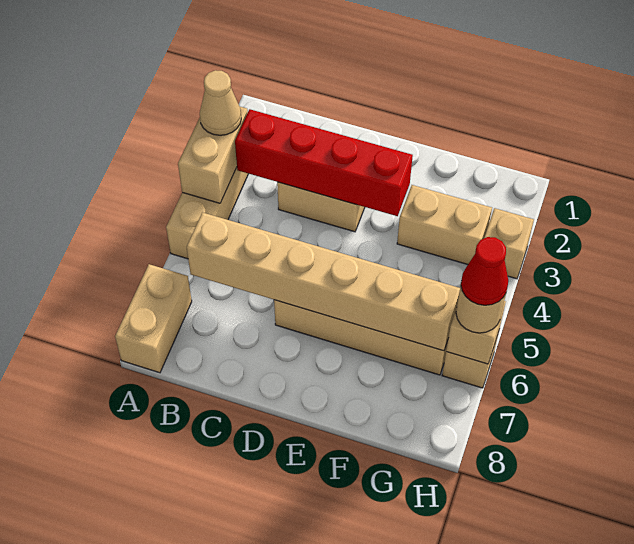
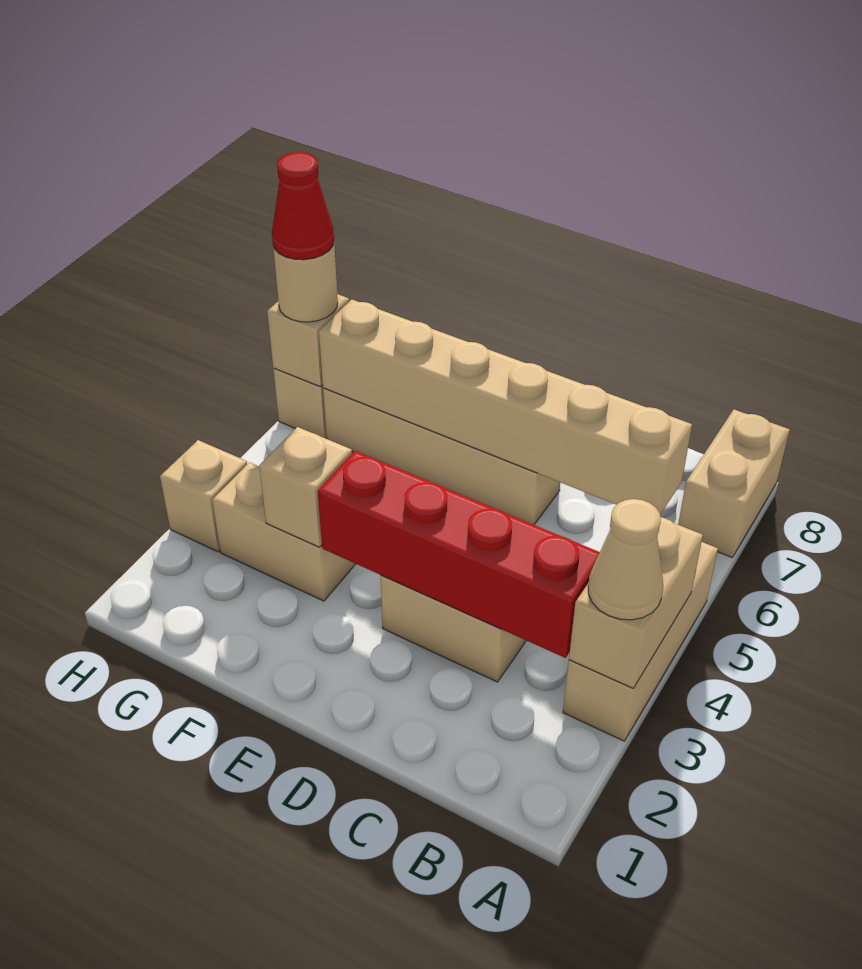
none -> tan brick F3 level 2

